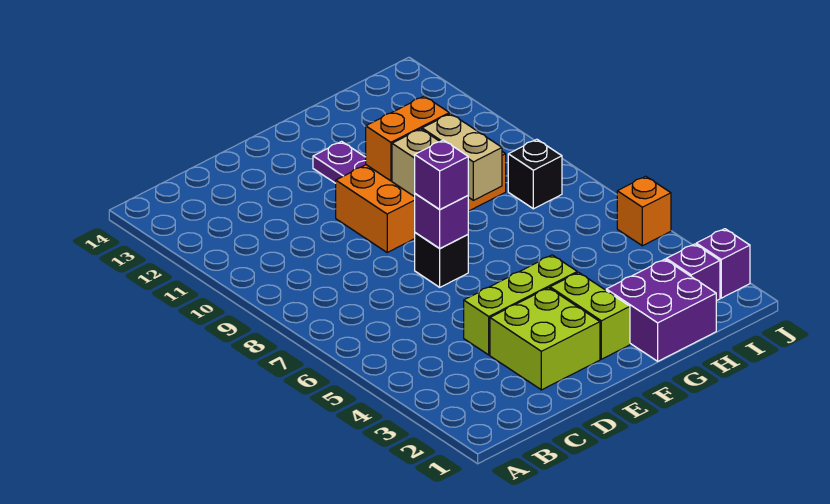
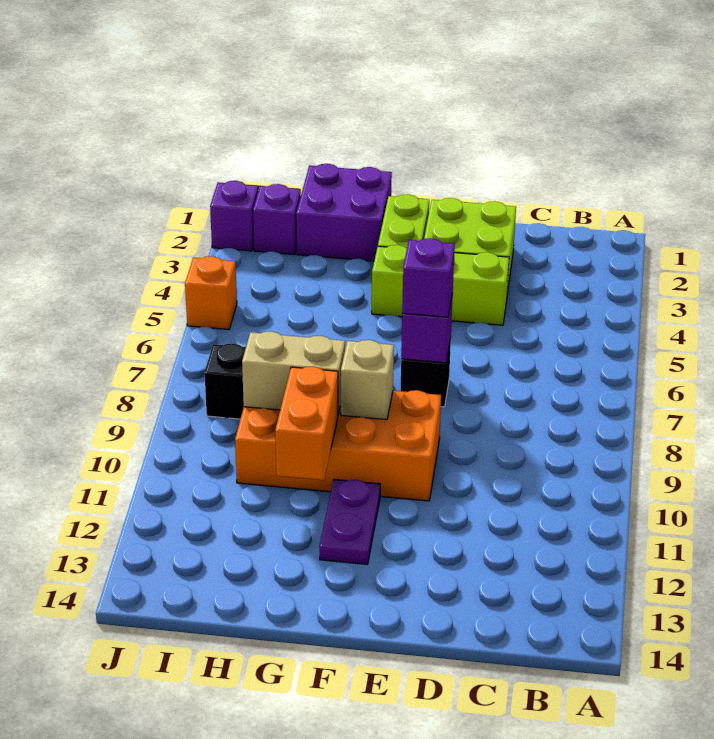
orange brick F10:G10 level 2 -> orange brick G10:G11 level 2
tan brick G8:G9 level 2 -> tan brick G9:H9 level 2

